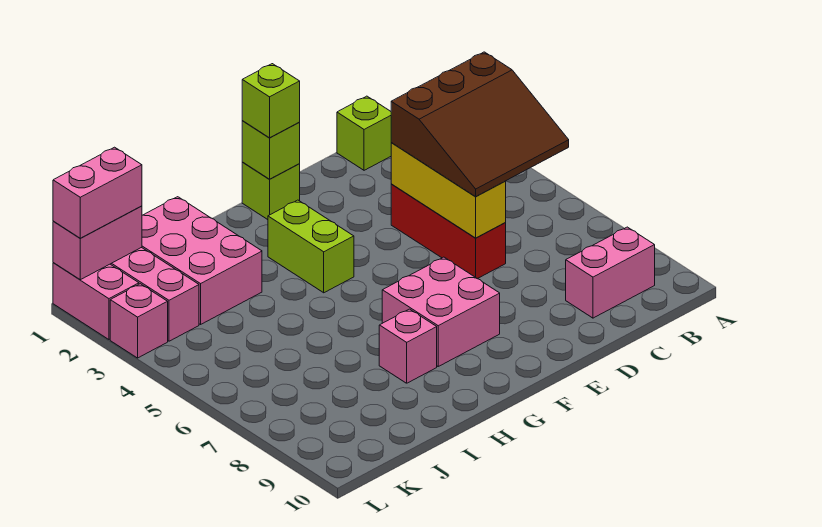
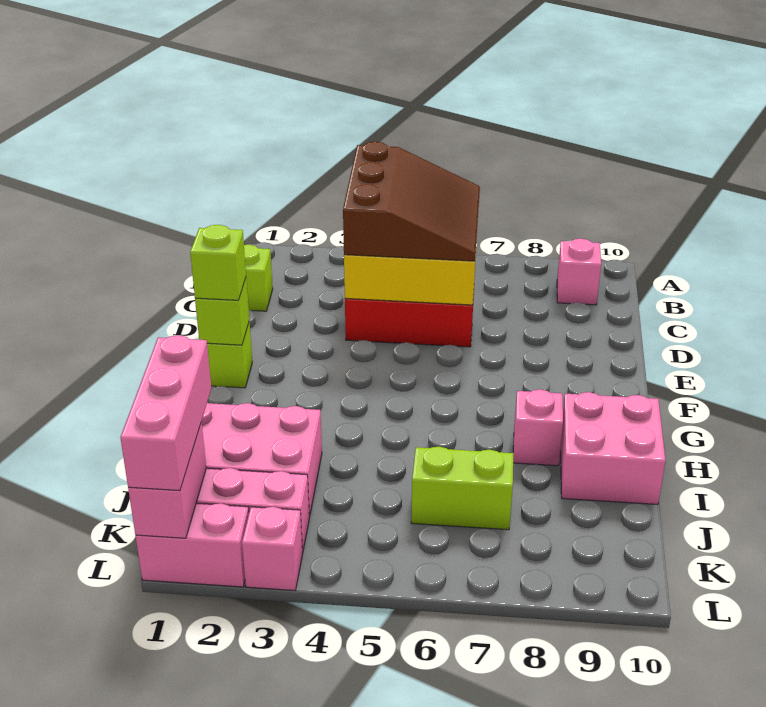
pink brick B9:C9 level 1 -> pink brick B9 level 1
pink brick F7:G8 level 1 -> pink brick H9:I10 level 1
lime brick G3:G4 level 1 -> lime brick J6:J7 level 1
pink brick K1:L1 level 3 -> pink brick J1:L1 level 3

